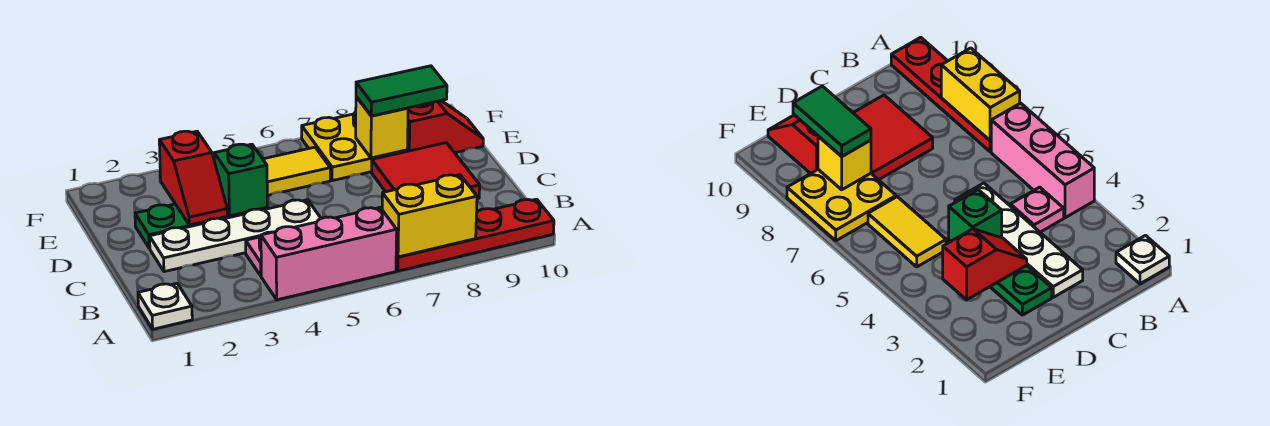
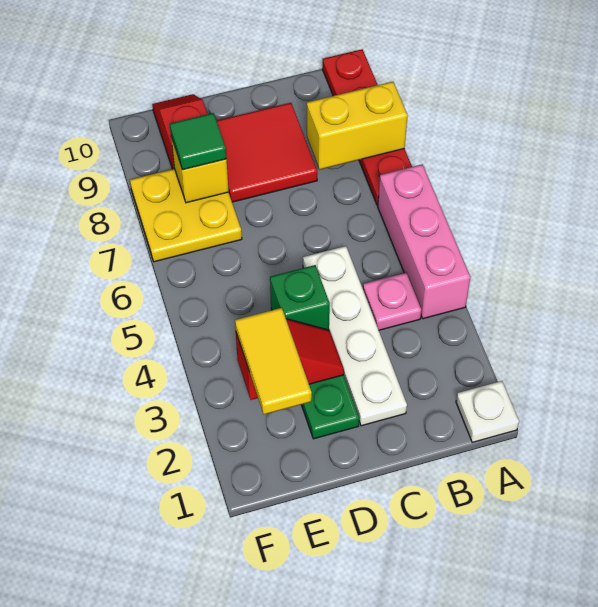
yellow brick A7:A8 level 2 -> yellow brick A8:B8 level 2
yellow tile E5:E6 level 1 -> yellow tile E2:E3 level 3
green tile E8:E9 level 3 -> green tile E8 level 3

